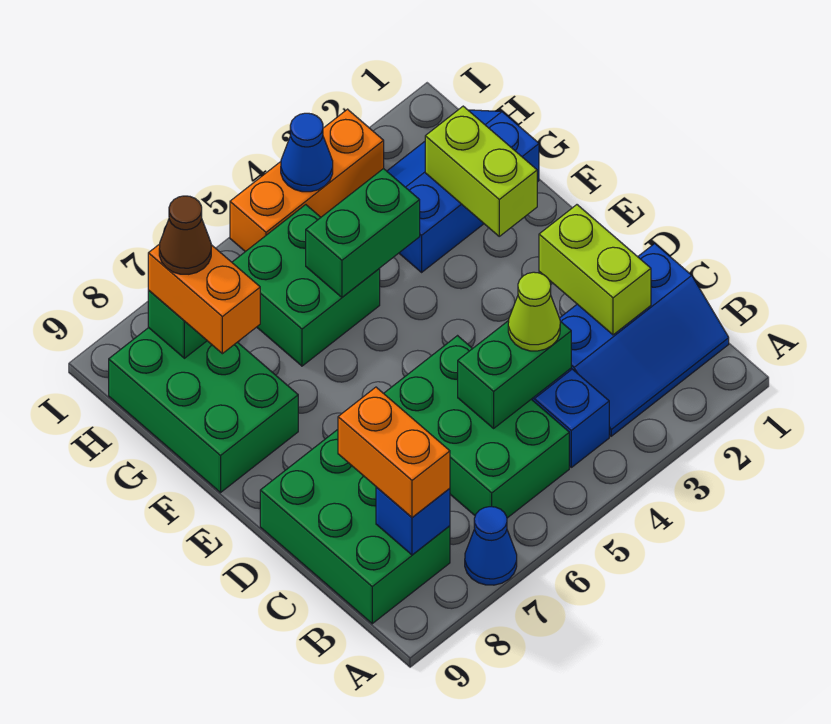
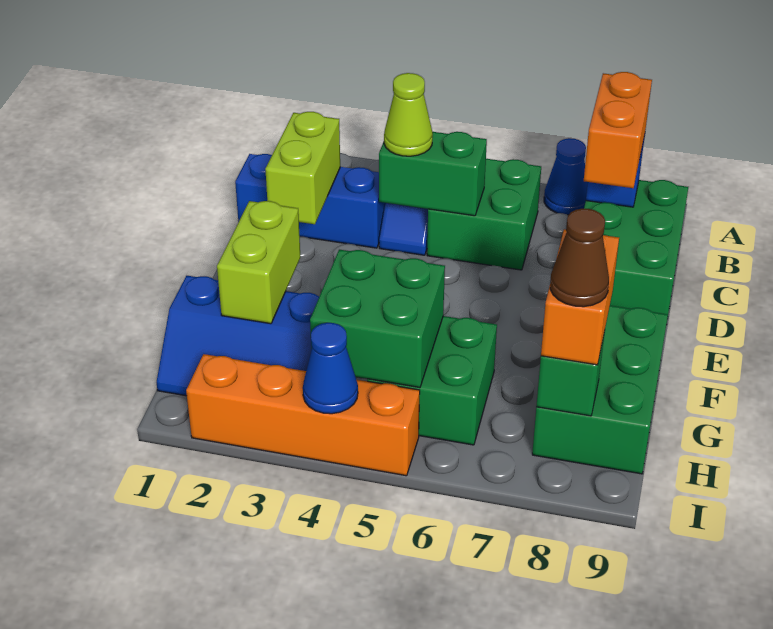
green brick B5:D6 level 1 -> green brick B5:C6 level 1
green brick G4:G5 level 2 -> green brick G4:H5 level 2
orange brick I3:I5 level 1 -> orange brick I2:I5 level 1

